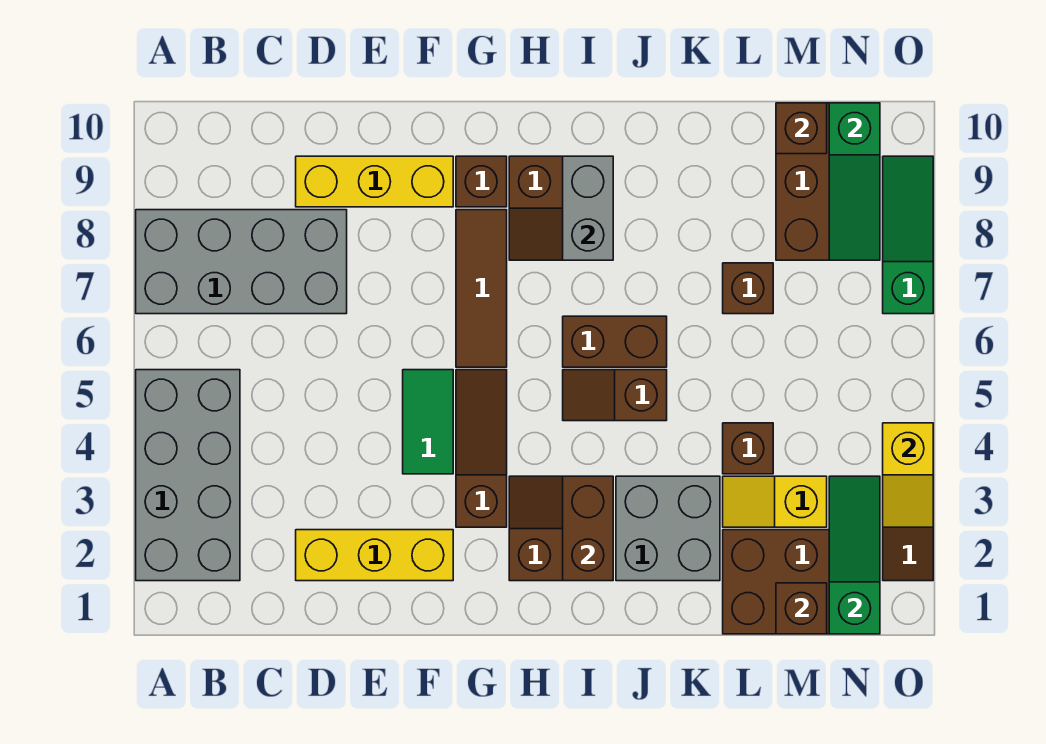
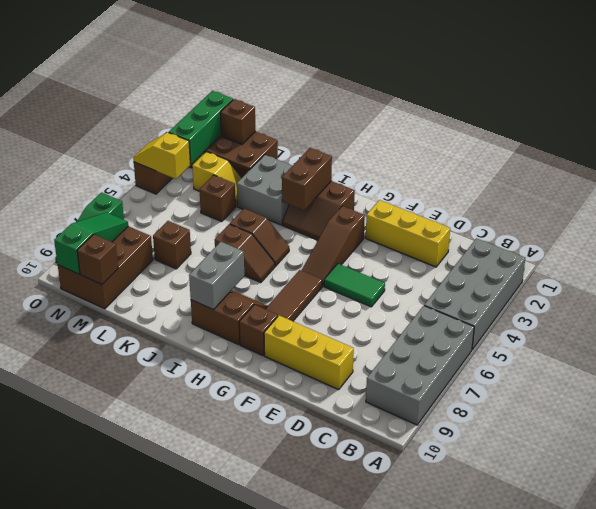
grey brick A7:D8 level 1 -> grey brick A6:B9 level 1
green tile F4:F5 level 1 -> green tile E5:F5 level 1
brown brick I6:J6 level 1 -> brown slope I6:J6 level 1 top J
green slope N1:N3 level 2 top 1 -> green brick N1:N3 level 2
yellow slope O3:O4 level 2 top 4 -> yellow slope N4:O4 level 2 top N

